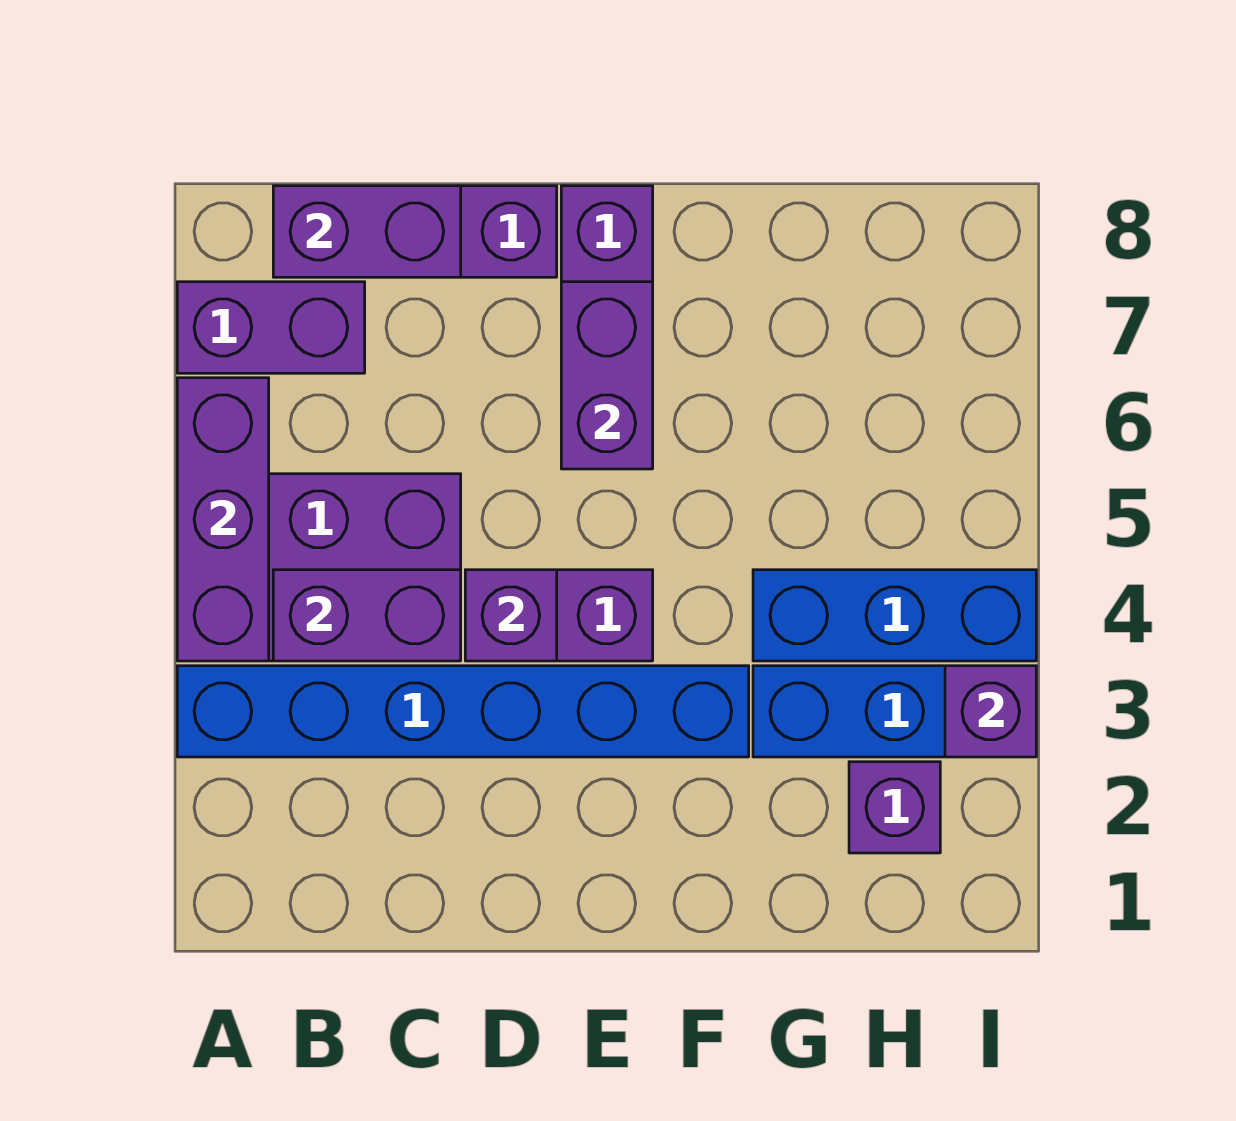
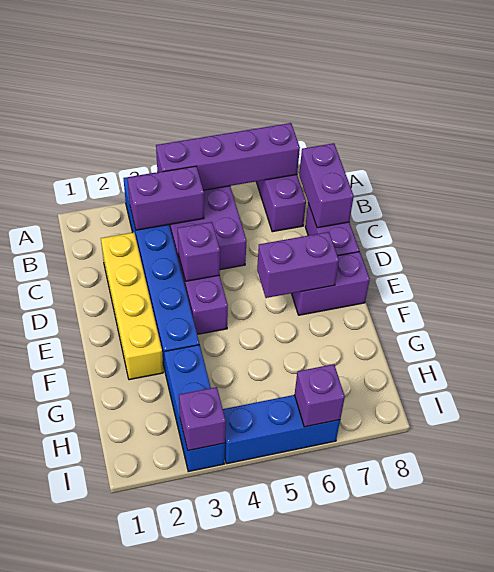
purple brick A4:A6 level 2 -> purple brick A4:A7 level 2
purple brick B4:C4 level 2 -> purple brick B3:B4 level 2
none -> yellow brick C2:F2 level 1
blue brick G4:I4 level 1 -> blue brick I4:I6 level 1
purple brick H2 level 1 -> purple brick I6 level 2

